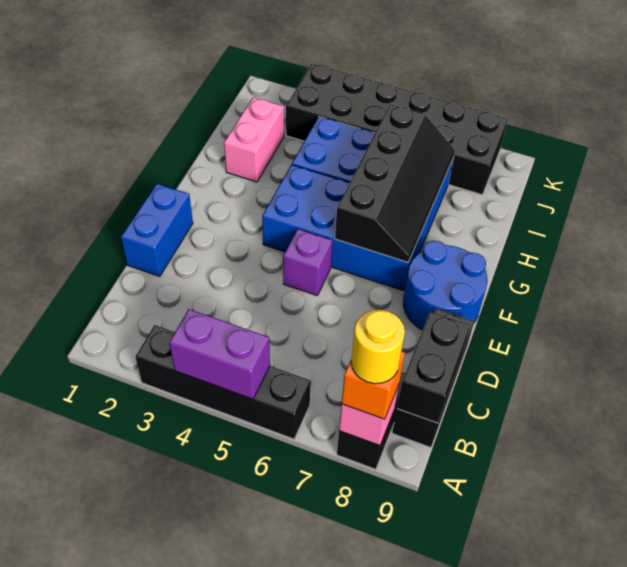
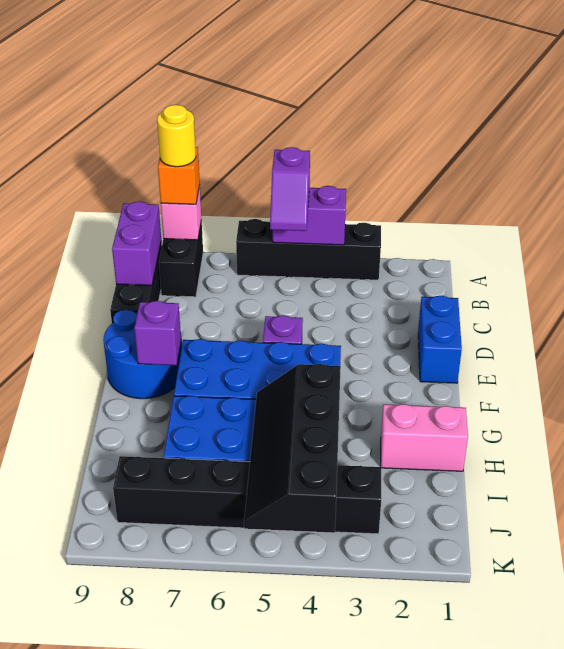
none -> purple slope A5:B5 level 3 top A
black brick B9:C9 level 2 -> purple brick B9:C9 level 2
black slope F6:I7 level 2 top 6 -> black slope H4:K5 level 2 top 4
none -> purple brick F8 level 2
pink brick H2:I2 level 1 -> pink brick H1:H2 level 1
black brick J3:K8 level 1 -> black brick J3:J8 level 1

